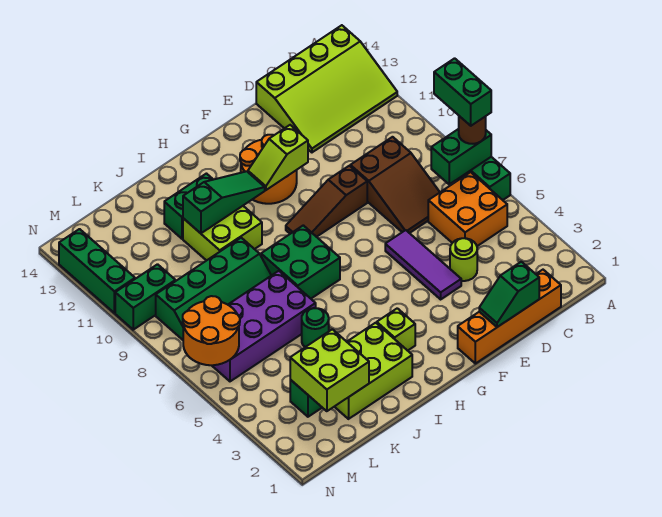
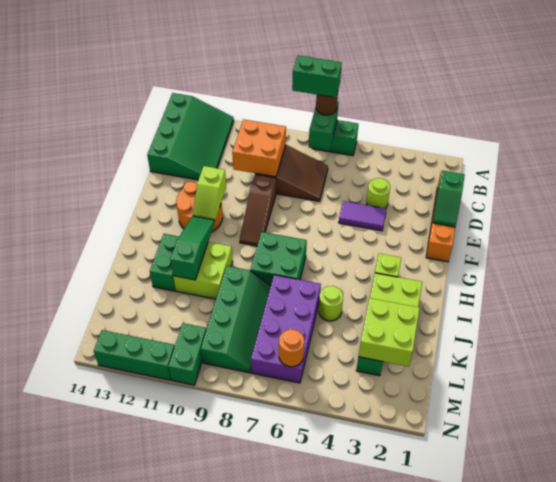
lime slope A12:D14 level 1 top 14 -> green slope A12:D14 level 1 top 14
orange brick B5:C6 level 1 -> orange brick C9:D10 level 2
purple tile E4:E6 level 1 -> purple tile E4:E5 level 1
green round brick J5 level 1 -> lime round brick J5 level 1
orange round brick M6:N7 level 2 -> orange round brick M6 level 2

